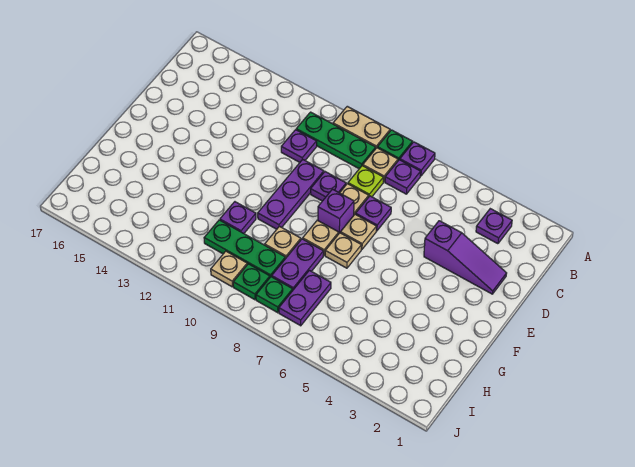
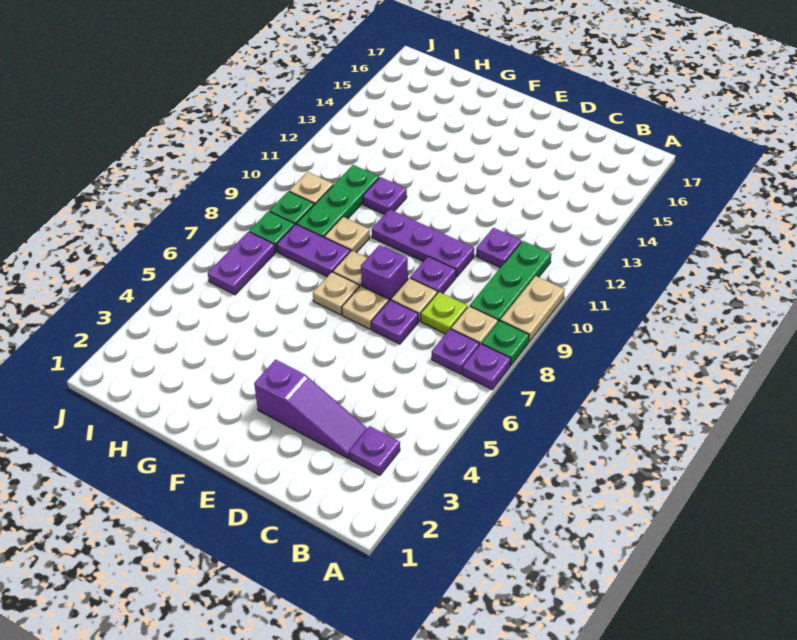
purple slope D2:D4 level 1 top 4 -> purple slope C3:E3 level 1 top E
purple plate H7:I7 level 1 -> purple plate I6:I7 level 1

